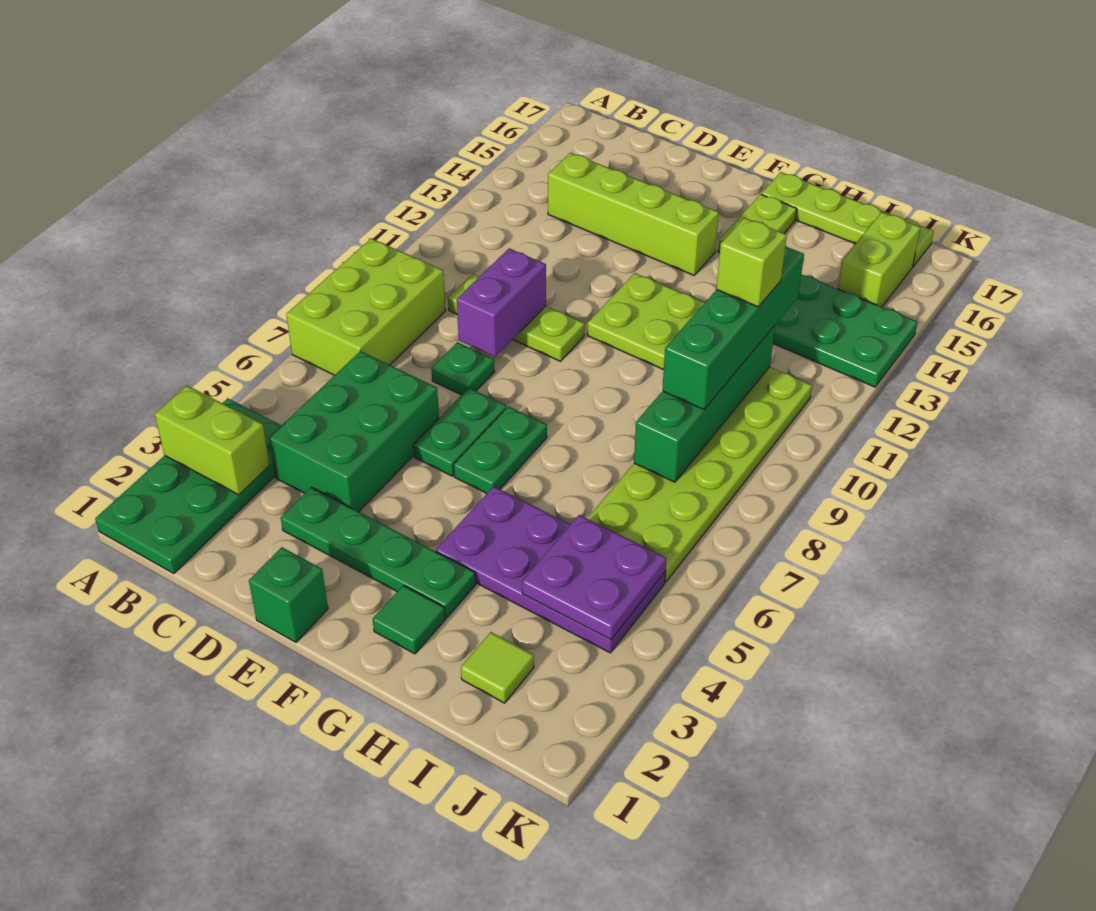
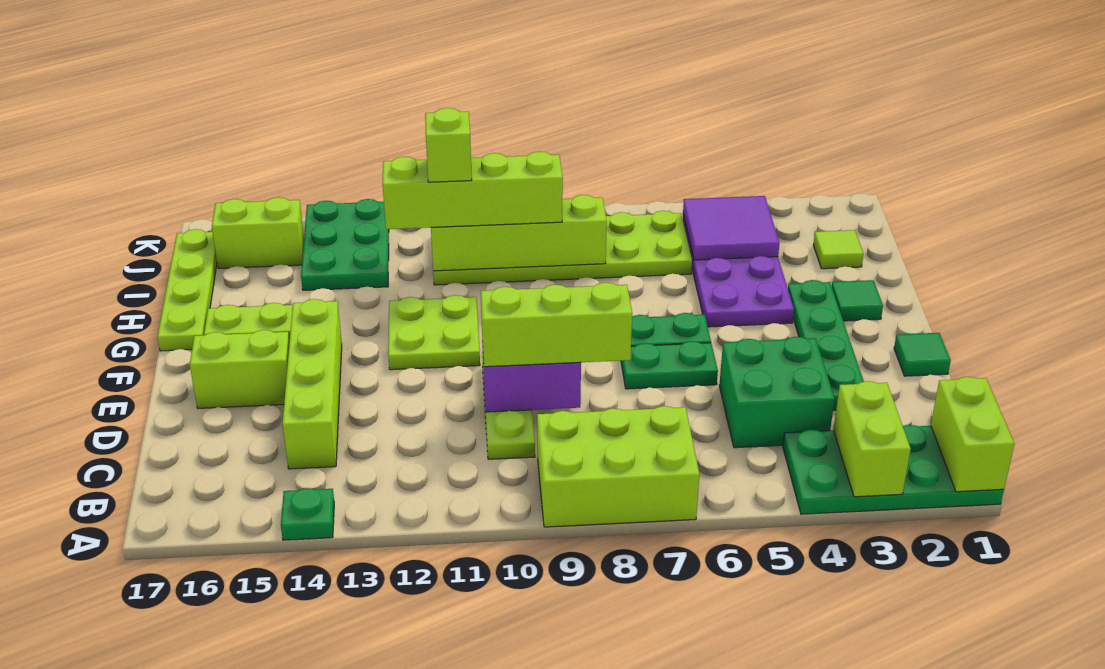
none -> lime brick A1:B1 level 2
green brick C4:D6 level 1 -> green brick C4:D5 level 1
green plate D8 level 1 -> green plate A14 level 1
none -> lime brick D8:D10 level 3
green brick E1 level 1 -> green tile E1 level 1
none -> lime brick E15:E16 level 1
purple plate I4:J5 level 2 -> purple tile I4:J5 level 2
green brick I8:I11 level 2 -> lime brick I8:I11 level 2
green brick I9:I12 level 3 -> lime brick I9:I12 level 3

